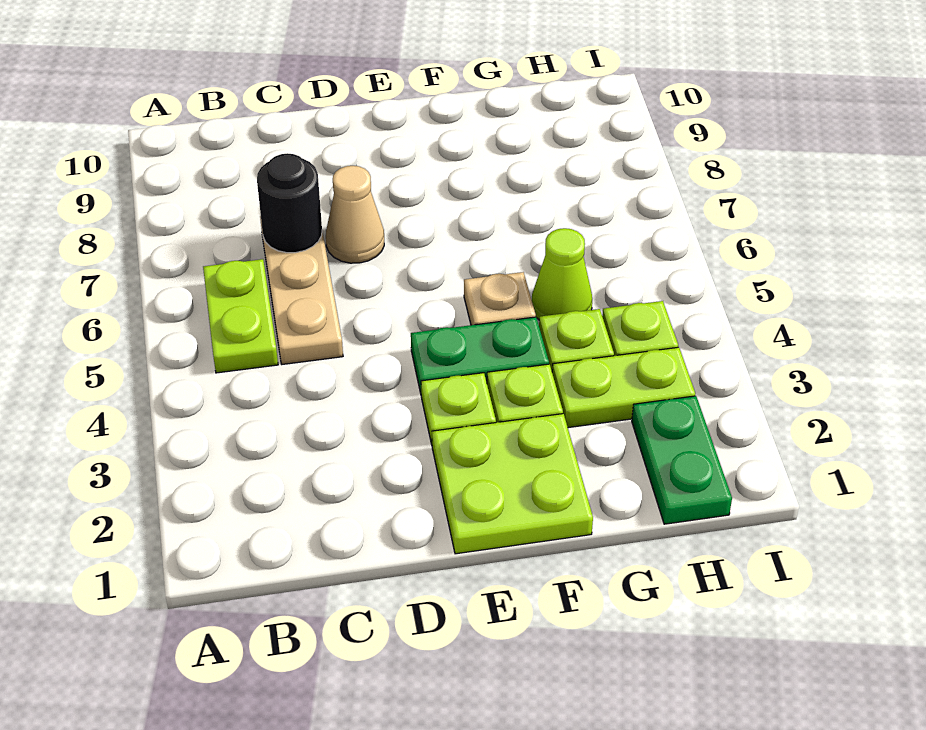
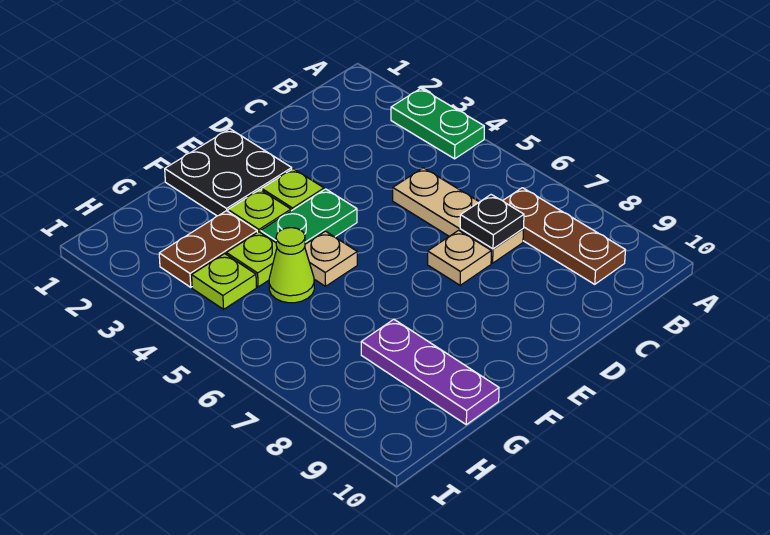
lime plate B5:B6 level 1 -> none
none -> brown plate B7:B9 level 1
black round brick C7 level 2 -> black plate C7 level 2
tan cone D7 level 1 -> tan plate D7 level 1
lime plate E1:F2 level 1 -> black plate E1:F2 level 1
lime plate G3:H3 level 1 -> brown plate G3:H3 level 1
none -> purple plate G8:G10 level 1
green plate H1:H2 level 1 -> green plate A3:A4 level 1

